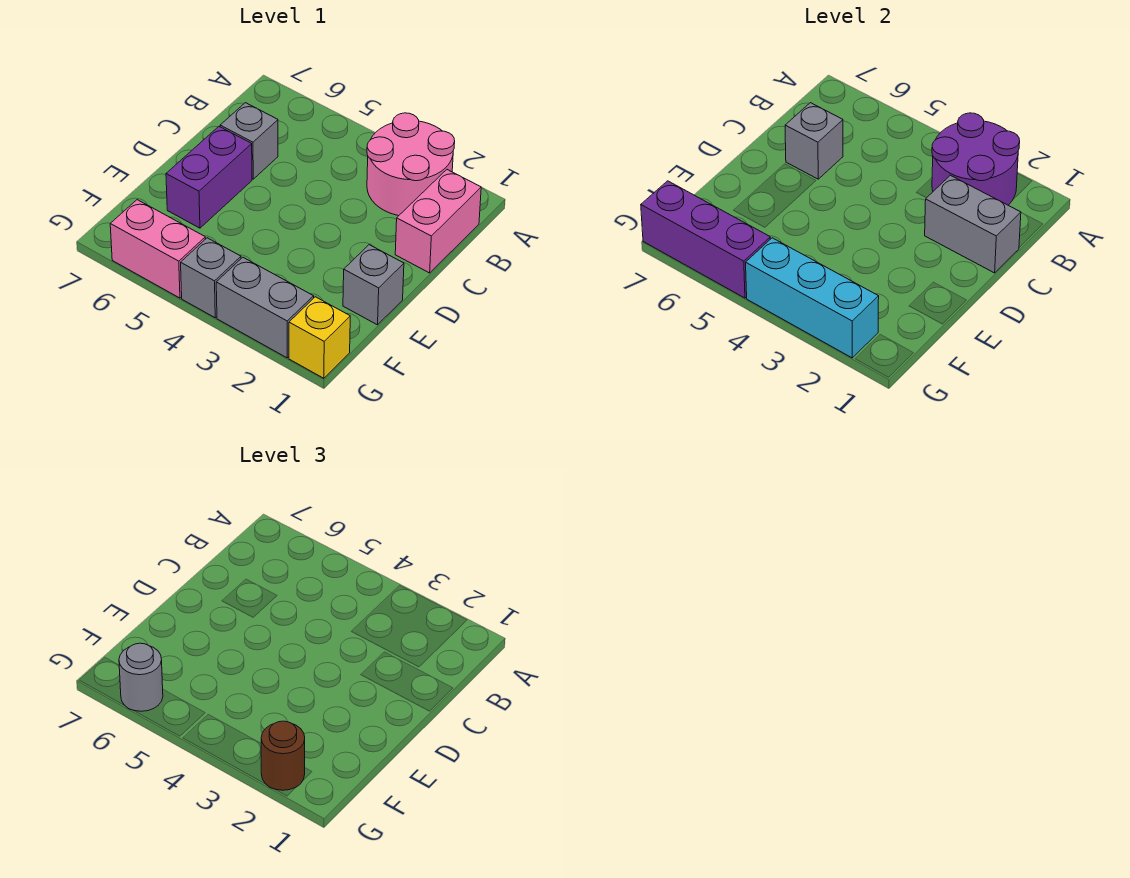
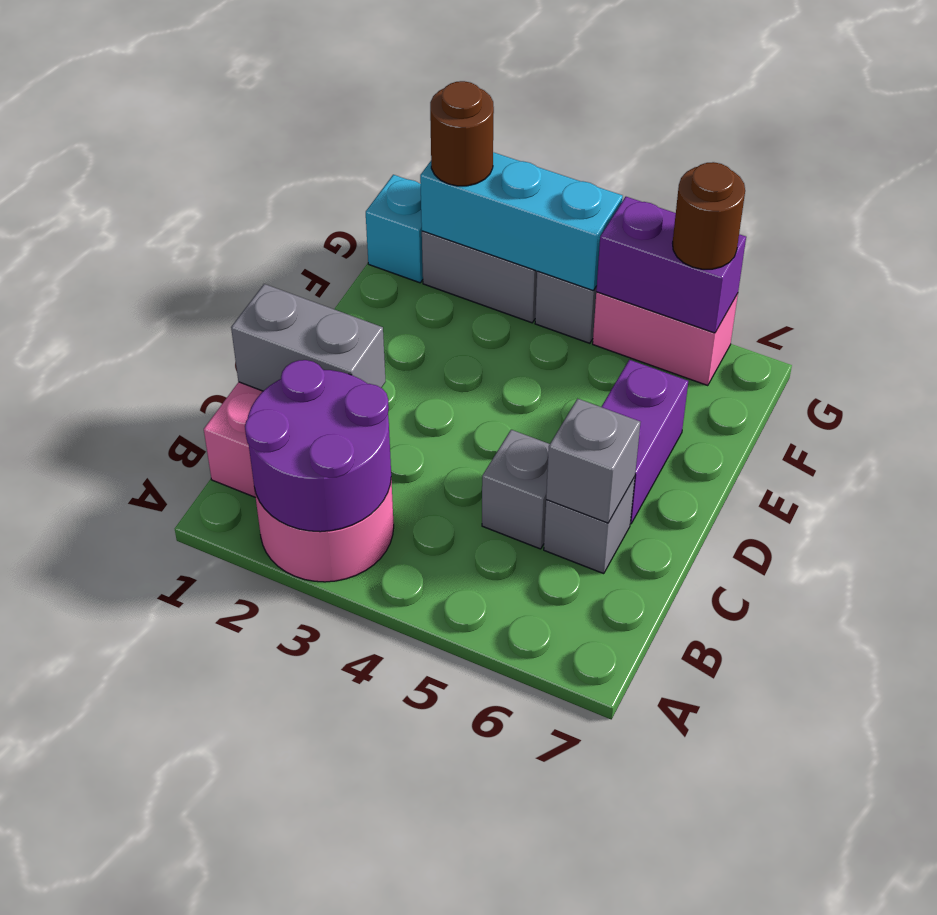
grey brick E1 level 1 -> grey brick C5 level 1
yellow brick G1 level 1 -> cyan brick G1 level 1
purple brick G5:G7 level 2 -> purple brick G5:G6 level 2
grey round brick G6 level 3 -> brown round brick G6 level 3

